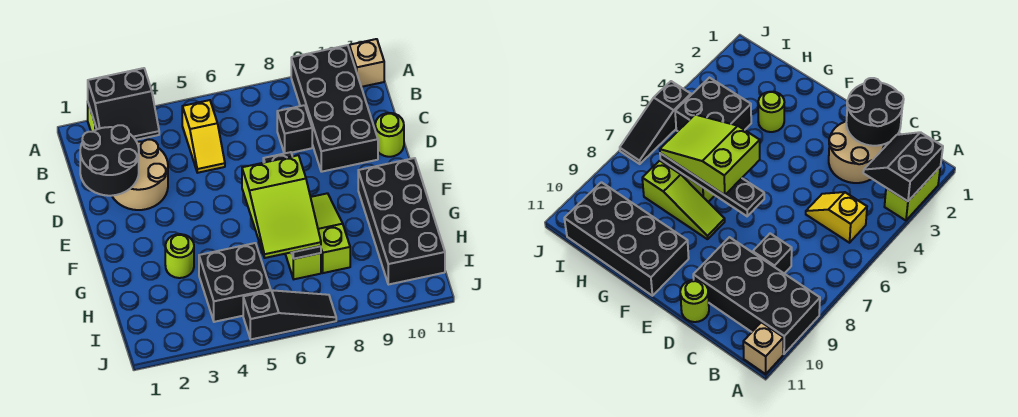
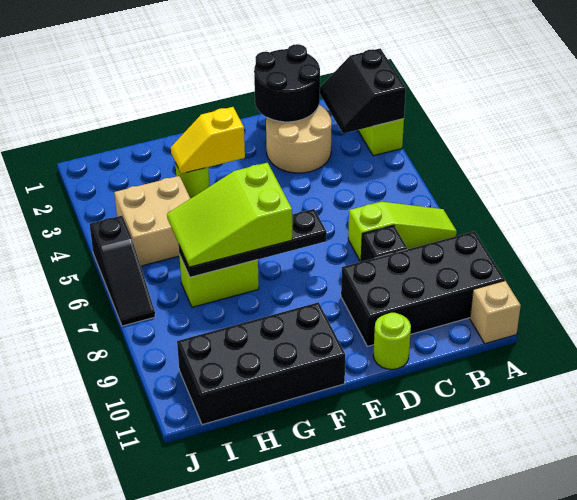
yellow slope B5:C5 level 1 top B -> yellow slope F3:G3 level 2 top F
lime slope F8:H8 level 1 top H -> lime slope A7:C7 level 1 top C
black brick H4:I5 level 1 -> tan brick H4:I5 level 1

